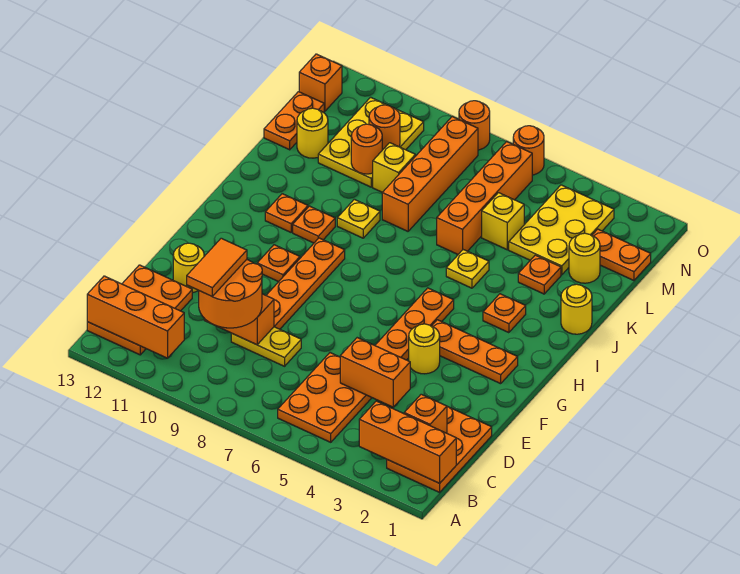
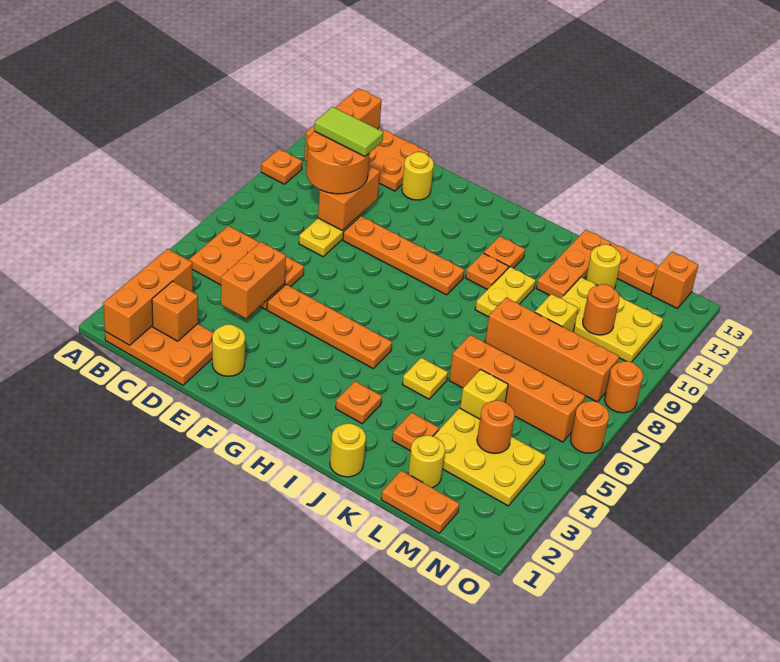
orange tile C10:D10 level 4 -> lime tile C10:D10 level 4
yellow round brick F4 level 1 -> yellow round brick E2 level 1
orange plate G2:G4 level 1 -> orange plate K11:K13 level 1
orange plate G10 level 1 -> orange plate A10 level 1
yellow plate J9 level 1 -> yellow plate J9:J10 level 1
orange round brick L10 level 2 -> orange round brick M4 level 2
orange plate M1:M2 level 1 -> orange plate L1:M1 level 1

